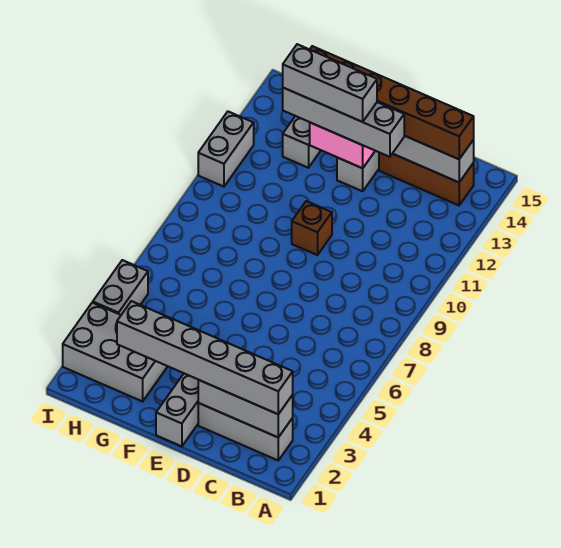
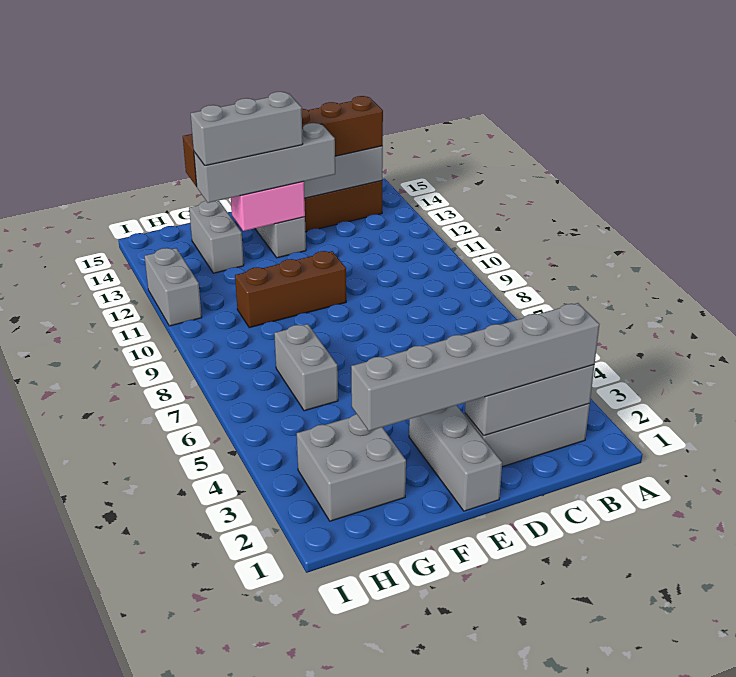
brown brick E10 level 1 -> brown brick E10:G10 level 1
grey brick G2:I3 level 1 -> grey brick G2:H3 level 1
grey brick I4:I5 level 1 -> grey brick G6:G7 level 1

